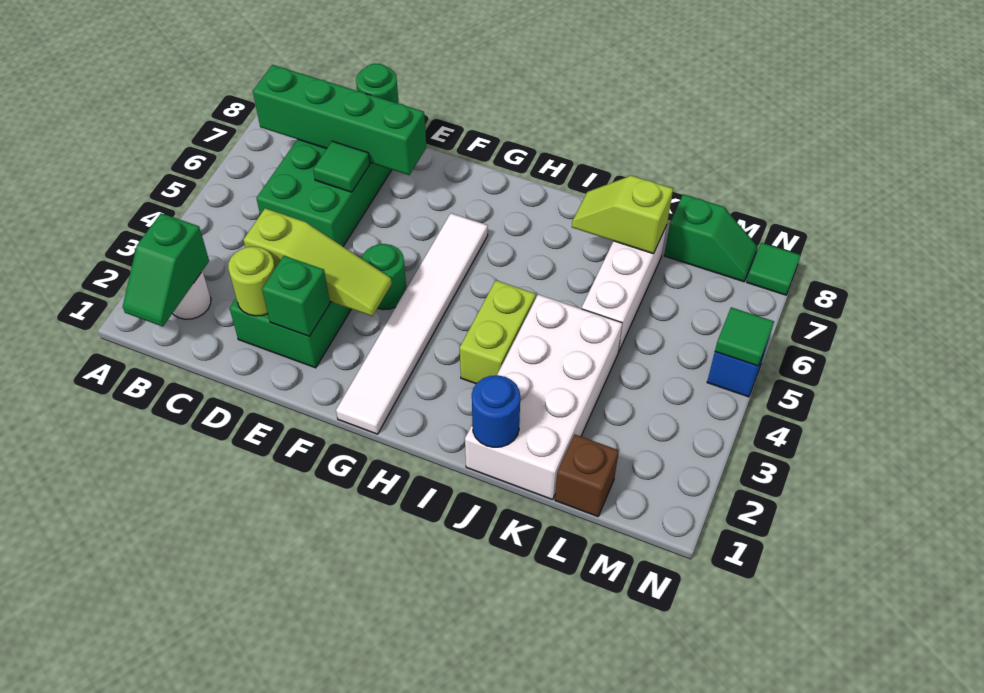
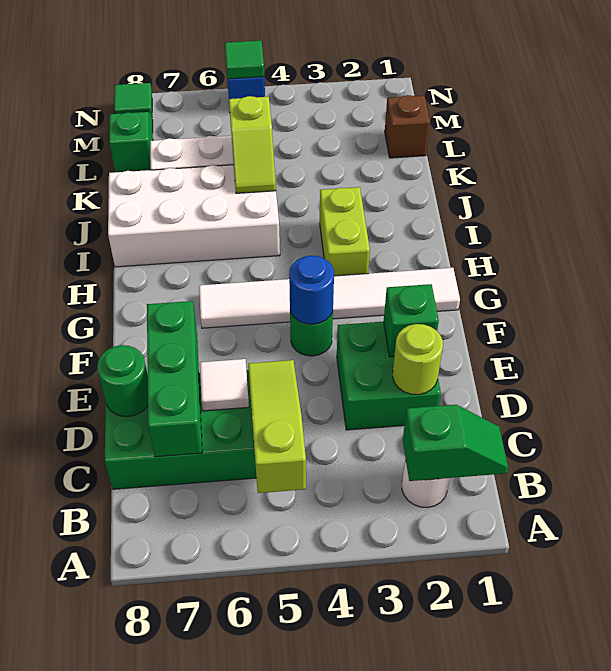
green brick B7:E7 level 2 -> green brick C7:E7 level 2
lime slope D3:F3 level 2 top D -> lime slope B5:D5 level 2 top B
green tile D6 level 2 -> white tile D6 level 2
lime brick I3:I4 level 1 -> lime brick H3:I3 level 1
white brick J1:K4 level 1 -> white brick I5:J8 level 1
blue round brick J1 level 2 -> blue round brick F4 level 2
lime slope J7:K7 level 2 top K -> lime slope J5:K5 level 2 top K

